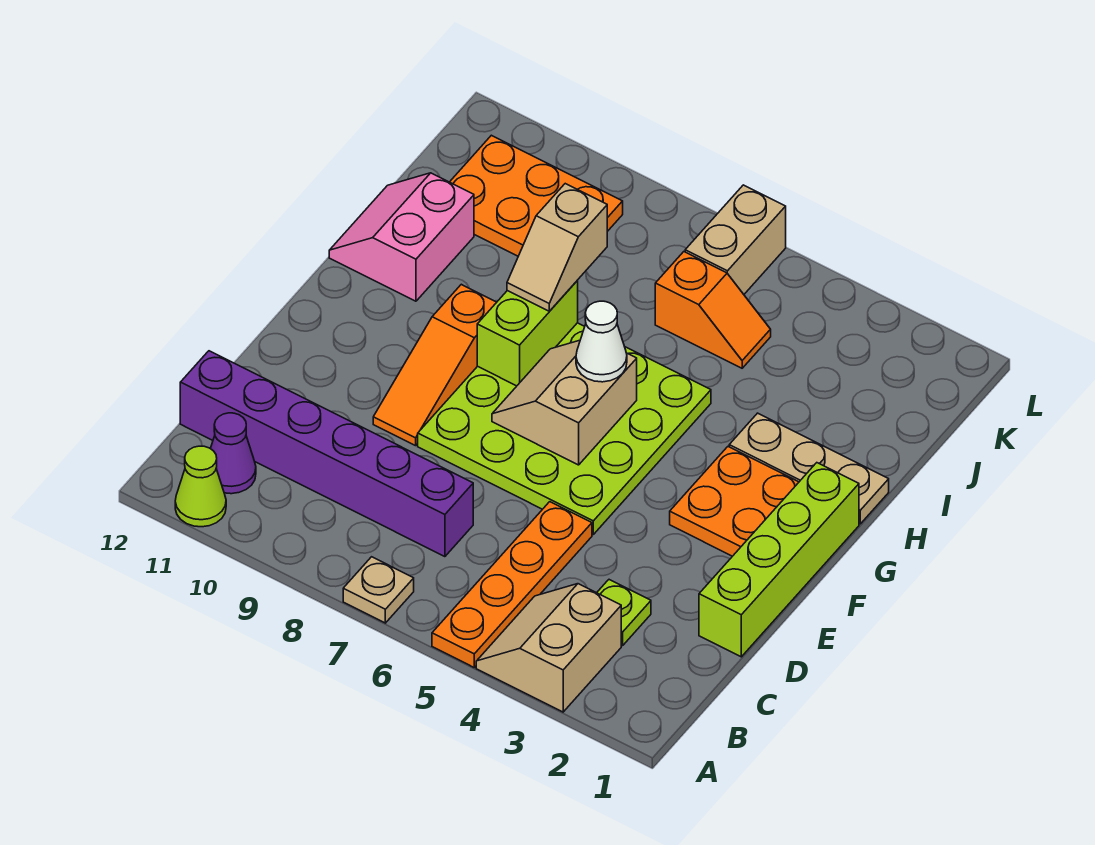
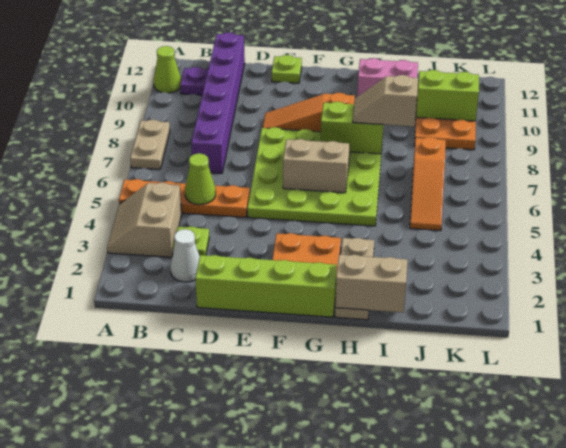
tan slope A3:B4 level 1 top 3 -> tan slope A3:B4 level 1 top B
tan plate A7 level 1 -> tan plate A7:A8 level 1
purple cone B11 level 1 -> purple plate B11 level 1
none -> lime cone C5 level 2
none -> lime plate E12 level 1
white cone G6 level 3 -> white cone C2 level 1
orange slope J5:J6 level 1 top 6 -> orange slope J5:J7 level 1 top 7
none -> lime brick J10:K10 level 2
tan brick K6:L6 level 1 -> tan brick H1:I1 level 2

